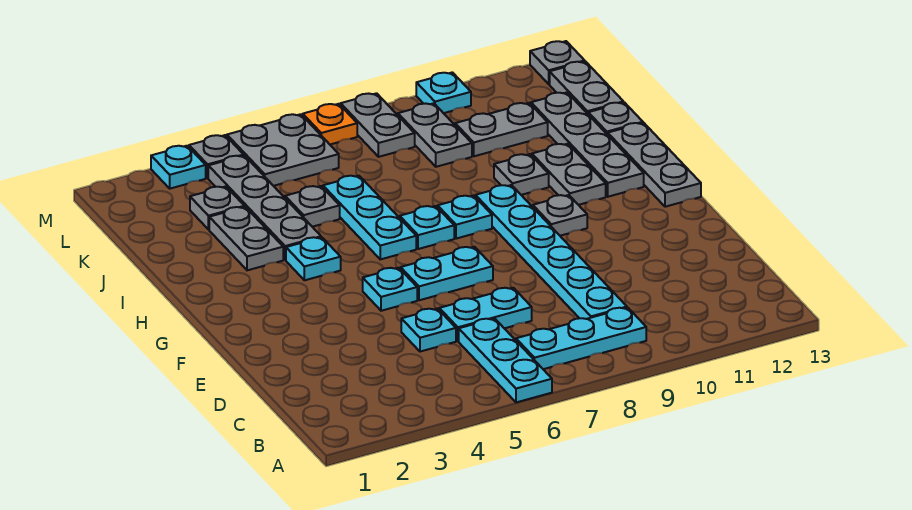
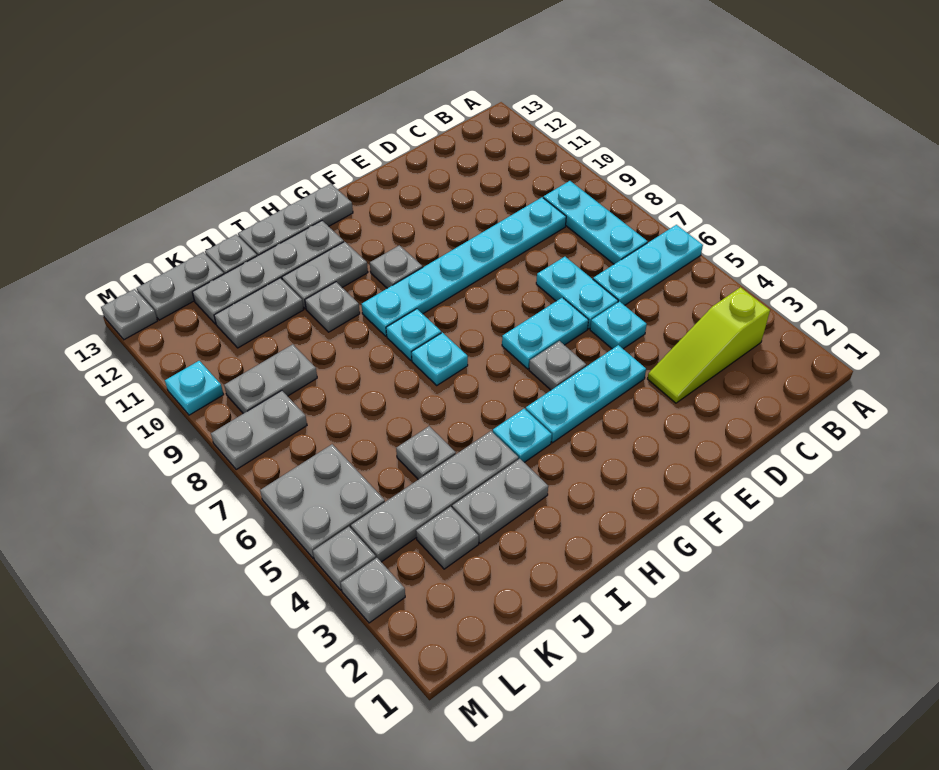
none -> lime slope B3:D3 level 1 top B
cyan plate F5 level 1 -> grey plate F5 level 1
cyan plate F6:F7 level 1 -> cyan plate E6:F6 level 1
cyan plate H6:J6 level 1 -> cyan plate E4:G4 level 1
grey plate K10:K11 level 1 -> grey plate J11:K11 level 1
cyan plate M3 level 1 -> grey plate M3 level 1
orange plate M7 level 1 -> none

